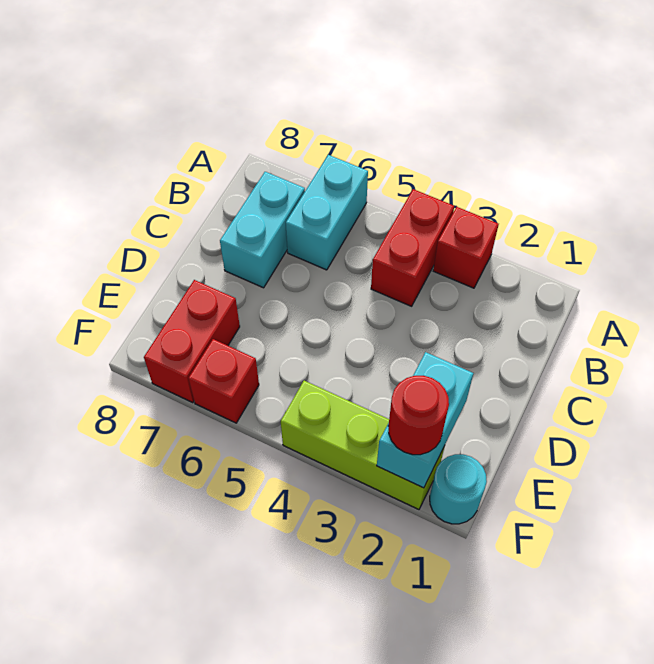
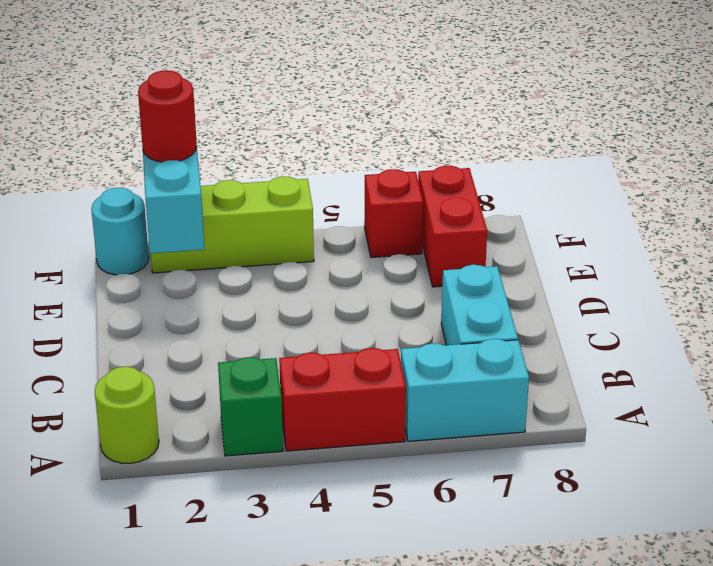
none -> lime round brick A1 level 1
red brick A3 level 1 -> green brick A3 level 1
red brick A4:B4 level 1 -> red brick A4:A5 level 1
cyan brick A6:B6 level 1 -> cyan brick A6:A7 level 1

